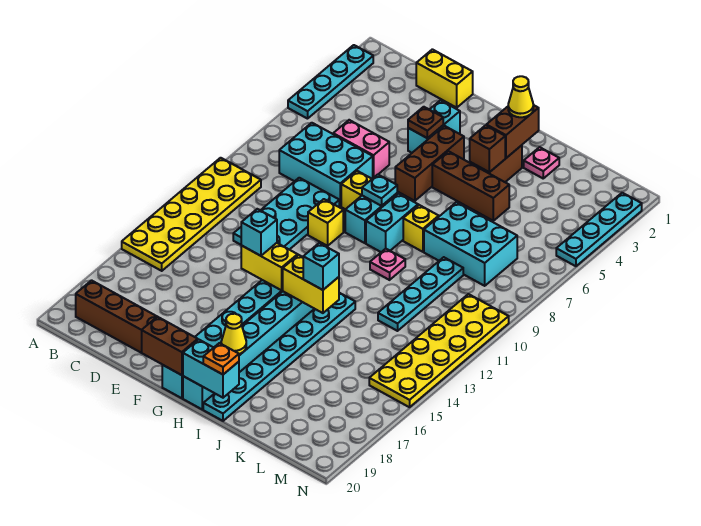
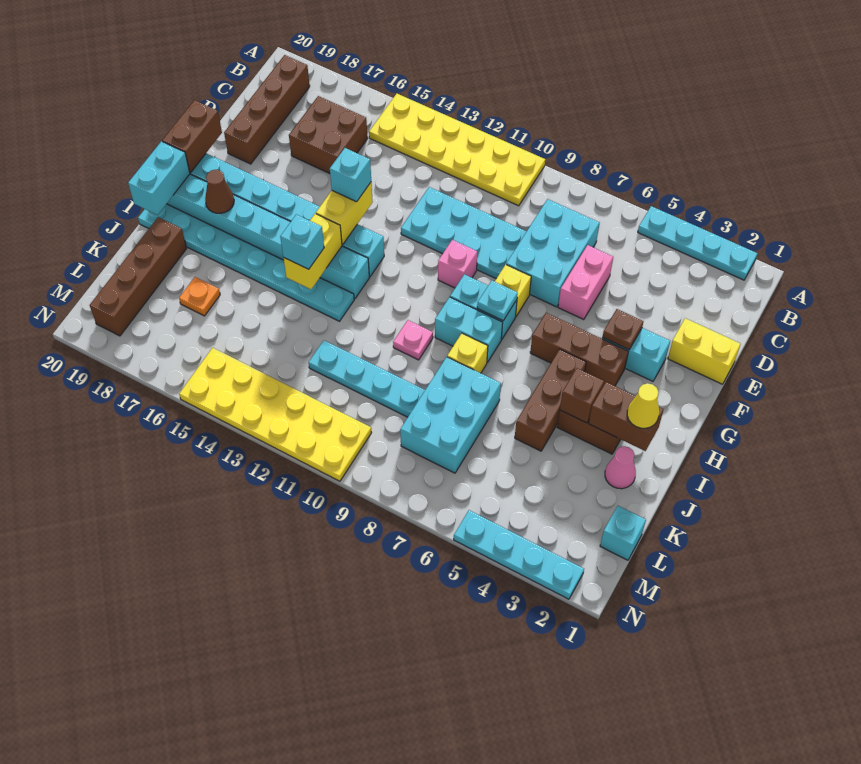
none -> brown brick C16:D17 level 1
yellow brick D1:E1 level 1 -> yellow brick E1:E2 level 1
yellow brick F10 level 1 -> pink brick F10 level 1
yellow cone H18 level 2 -> brown cone H18 level 2
orange plate I20 level 3 -> orange plate K17 level 1
pink plate J2 level 1 -> pink cone J2 level 1
none -> brown brick J19:M19 level 1
none -> cyan brick L1 level 1

